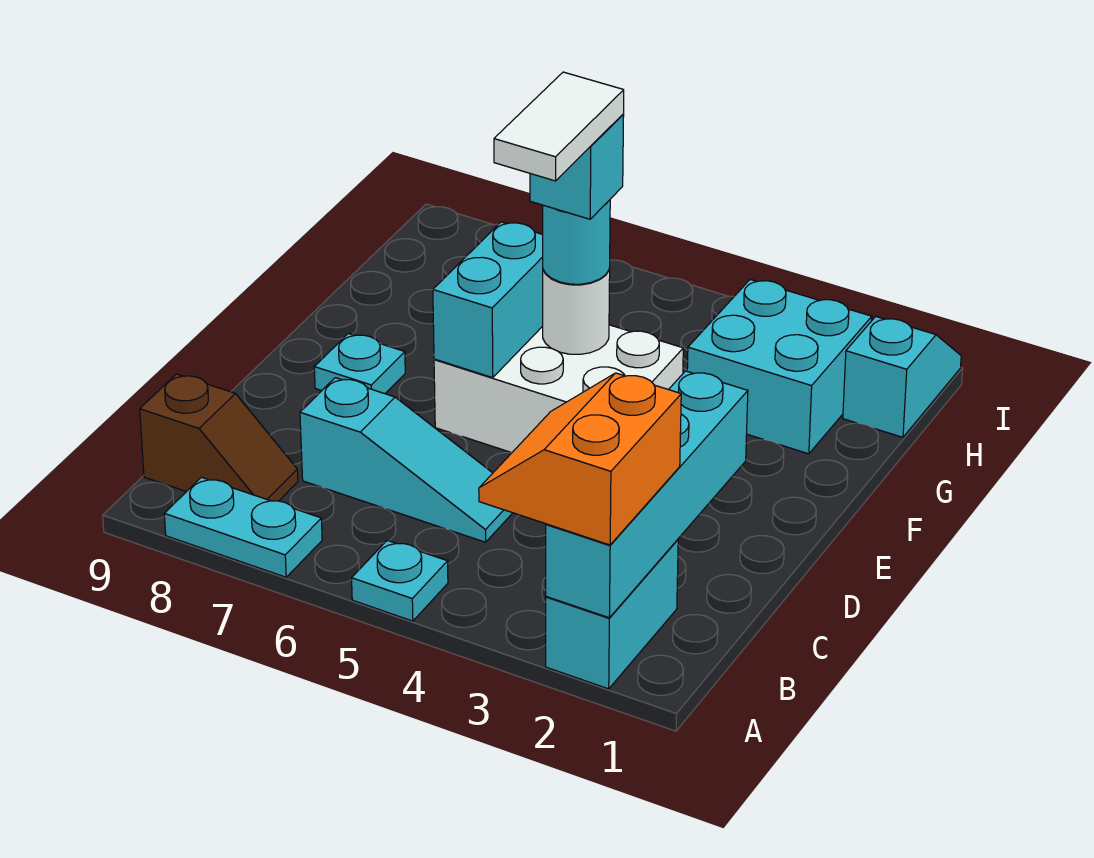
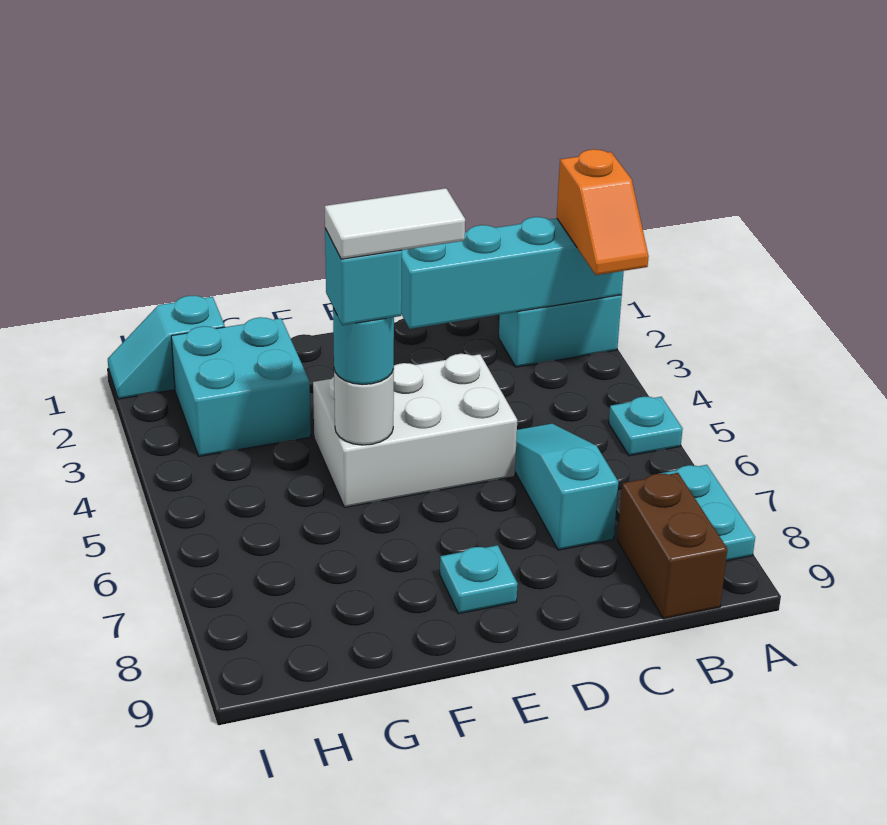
orange slope A2:B3 level 3 top 2 -> orange slope A2:A3 level 3 top 2
brown slope B8:B9 level 1 top 9 -> brown brick B8:B9 level 1
white brick E4:F6 level 1 -> white brick D4:F5 level 1
cyan brick E6:F6 level 2 -> none

